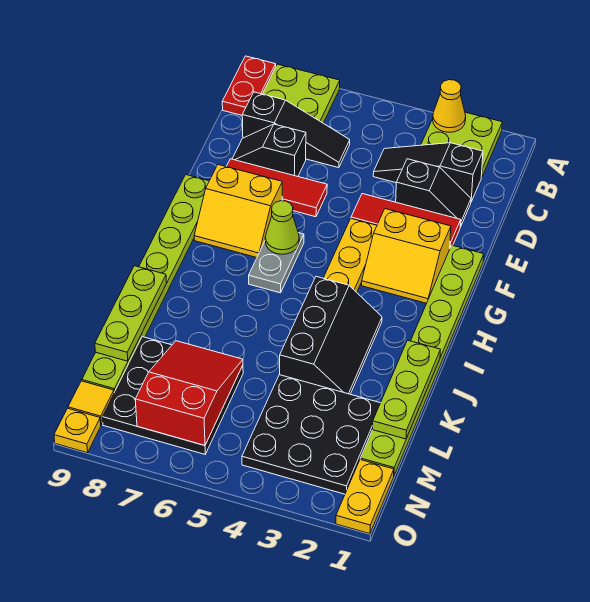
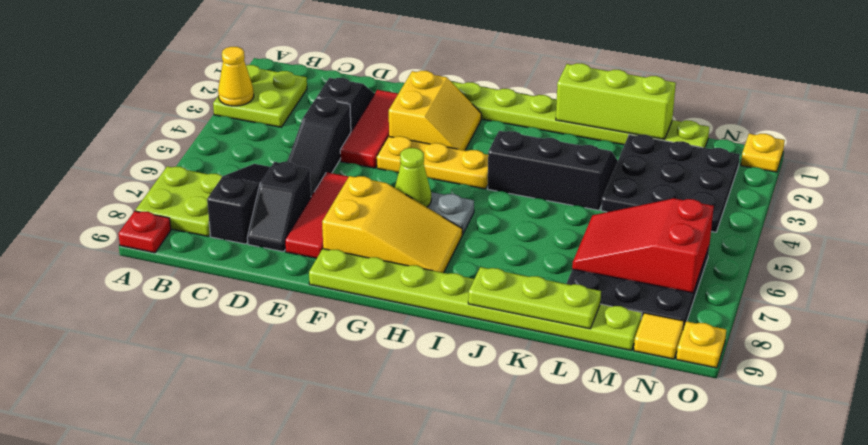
red plate A9:B9 level 1 -> red plate A9 level 1
black slope C2:C4 level 1 top 2 -> black slope D4:D6 level 1 top 4
yellow slope F7:G8 level 1 top F -> yellow slope F7:H8 level 1 top F
lime plate J1:L1 level 2 -> lime brick J1:L1 level 2
yellow plate N1:O1 level 1 -> yellow plate O1 level 1

